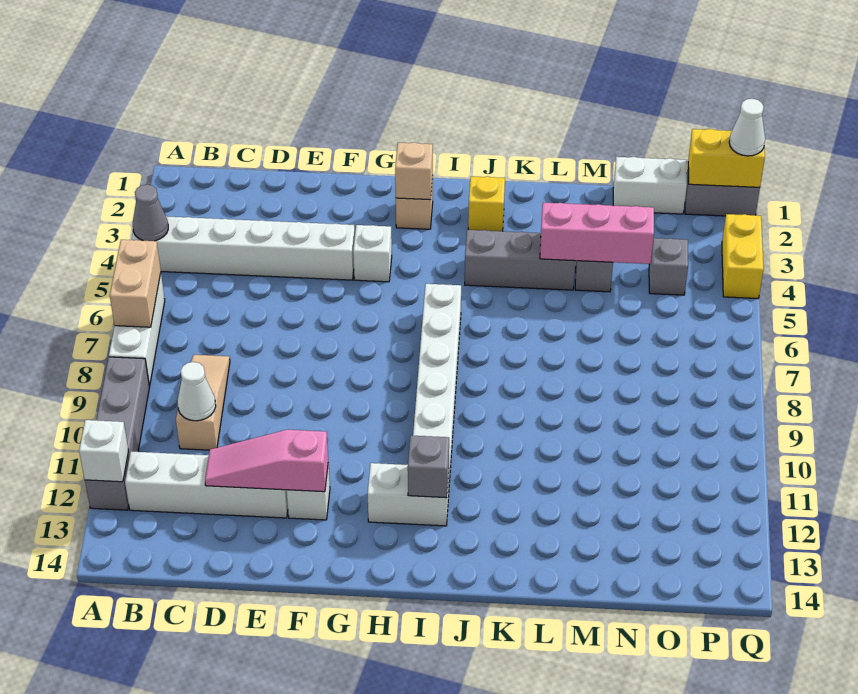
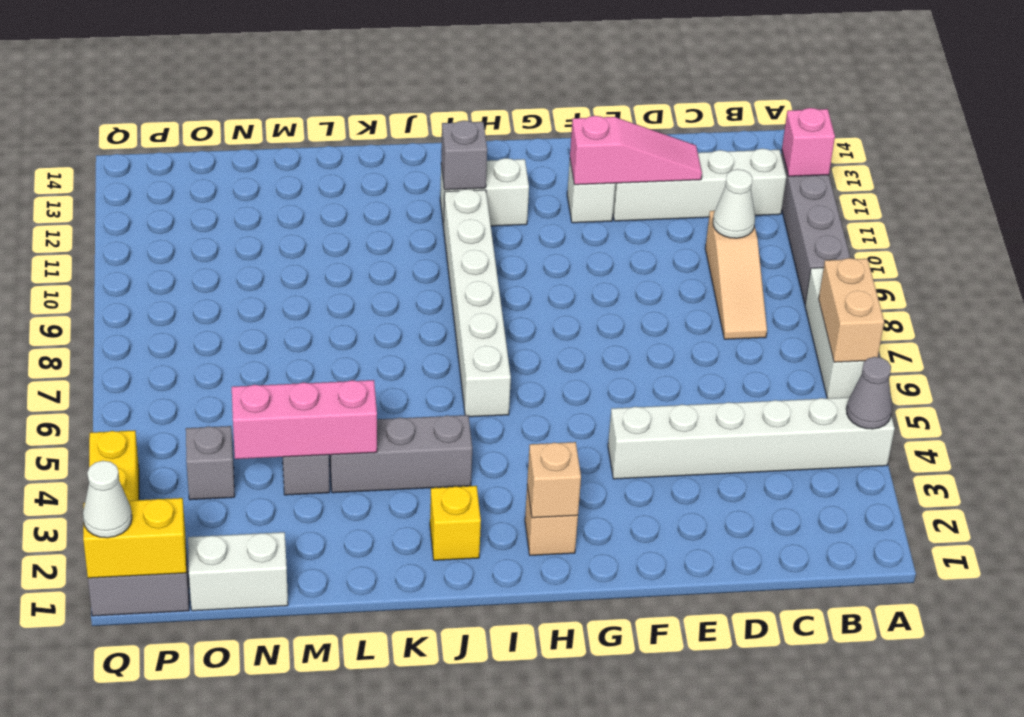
white brick A12 level 2 -> pink brick A12 level 2
white brick G4 level 1 -> none

